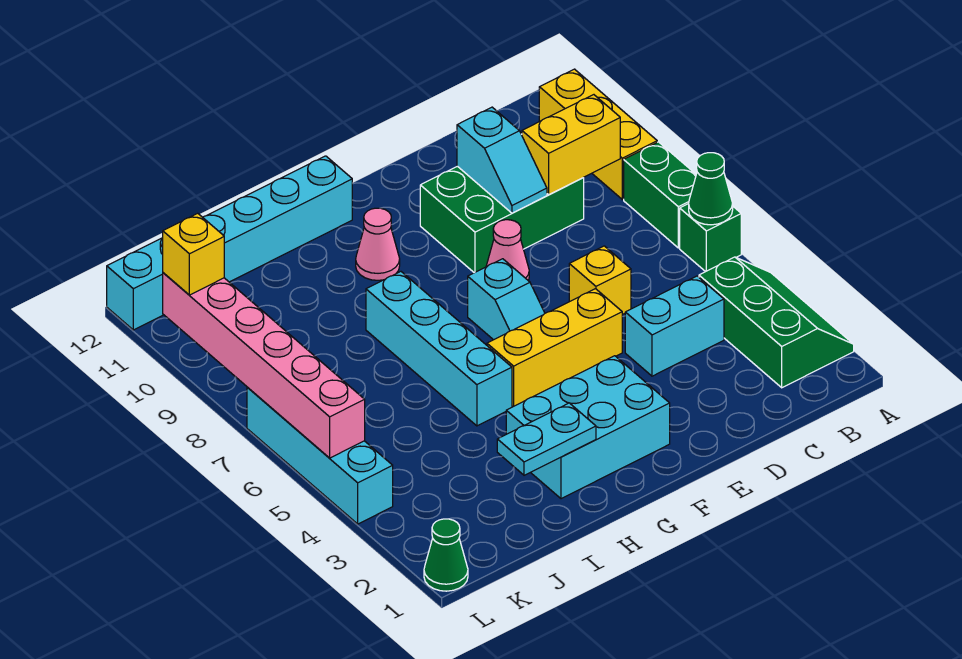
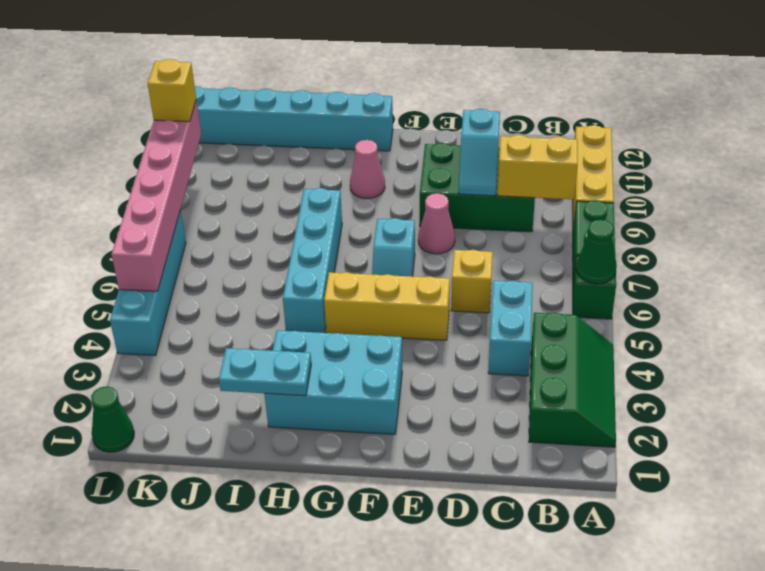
cyan brick C4:D4 level 1 -> cyan brick C4:C5 level 1

